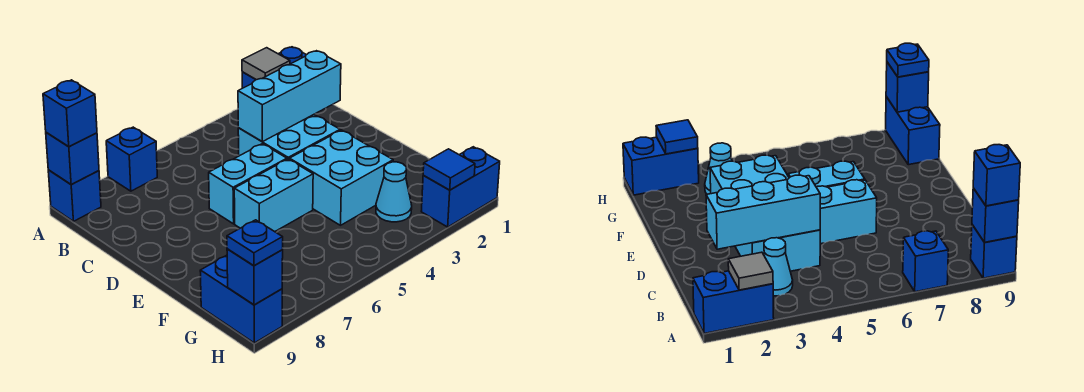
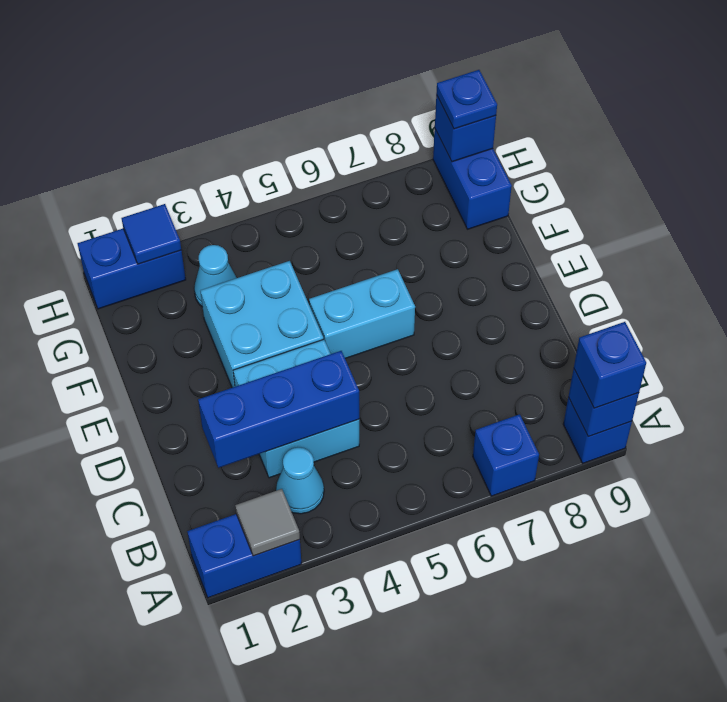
cyan brick C2:C4 level 2 -> blue brick C2:C4 level 2
cyan brick D5:D6 level 1 -> none

